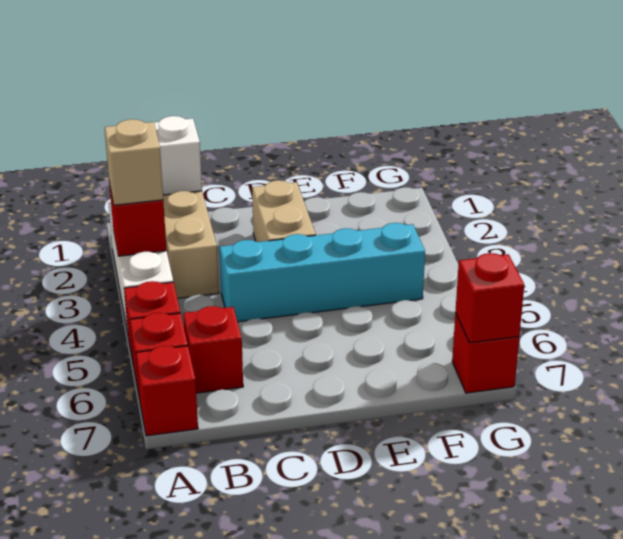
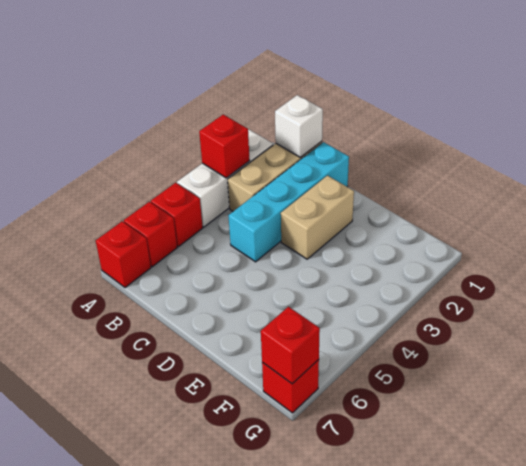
tan brick A3 level 3 -> none
red brick B6 level 1 -> none
cyan brick C4:F4 level 1 -> cyan brick C1:C4 level 1

